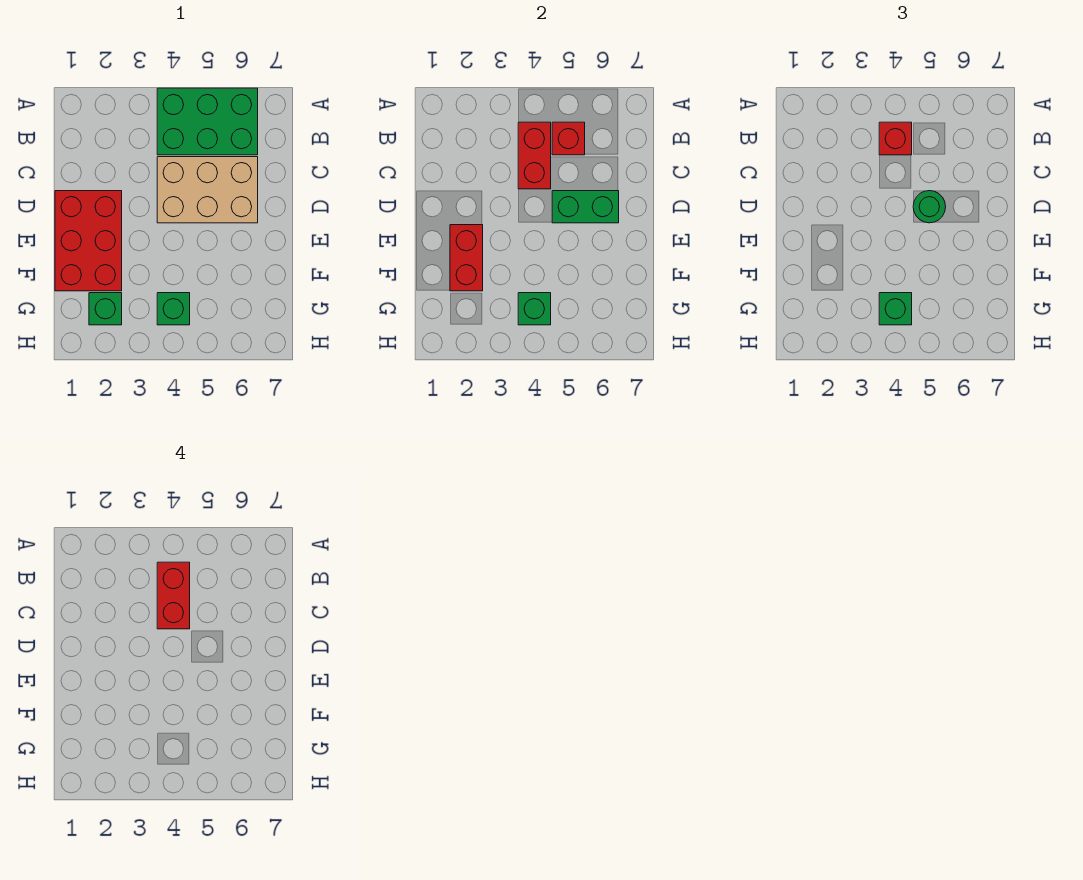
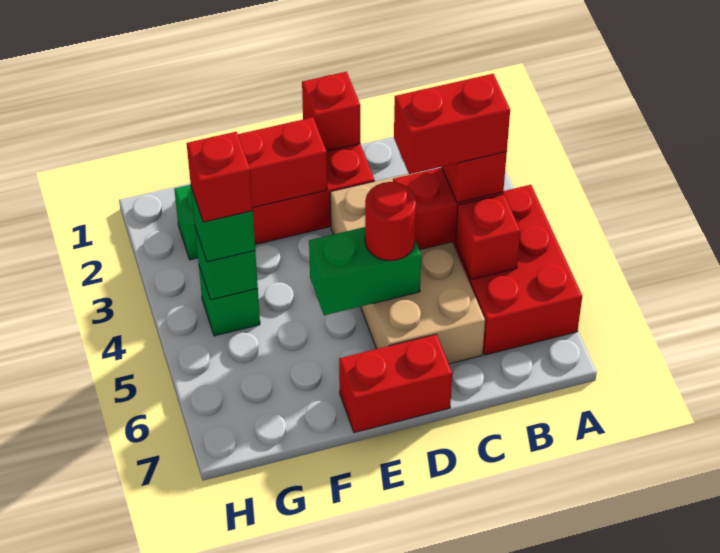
green brick A4:B6 level 1 -> red brick A4:B6 level 1
tan brick C4:D6 level 1 -> tan brick C3:D6 level 1
none -> red brick D1 level 2
green brick D5:D6 level 2 -> green brick D5:E5 level 2
green round brick D5 level 3 -> red round brick D5 level 3
none -> red brick D7:E7 level 1
none -> red brick G4 level 4

